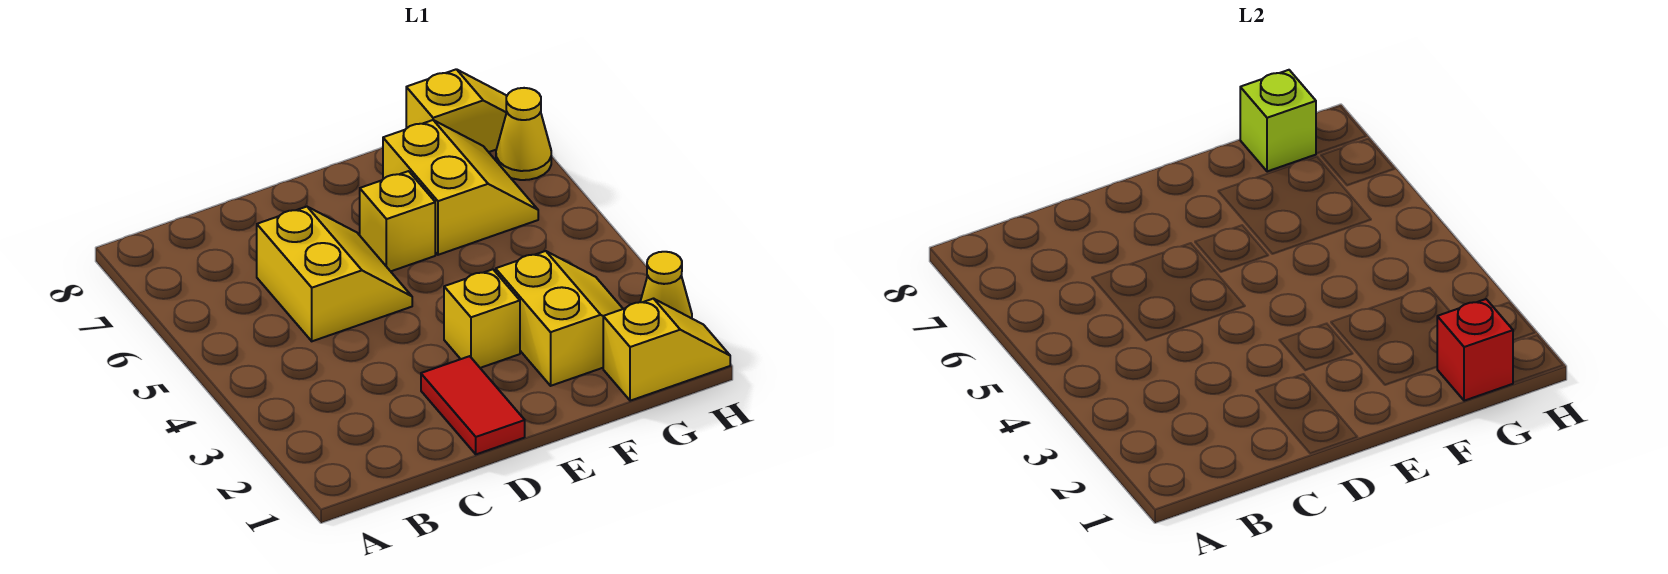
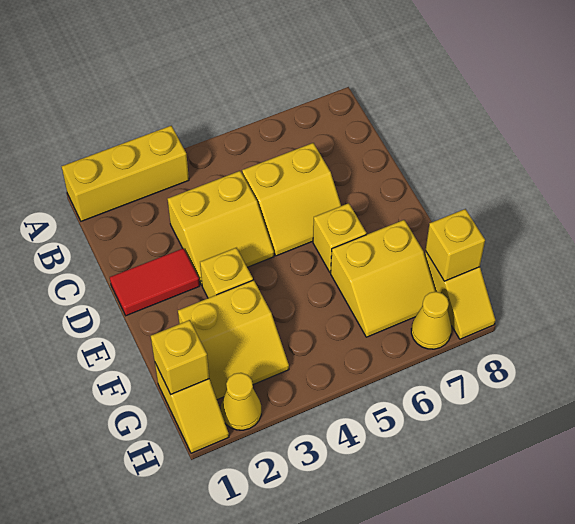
none -> yellow brick A1:A3 level 1
none -> yellow slope C3:D4 level 1 top C
red brick G1 level 2 -> yellow brick G1 level 2
lime brick G8 level 2 -> yellow brick G8 level 2

